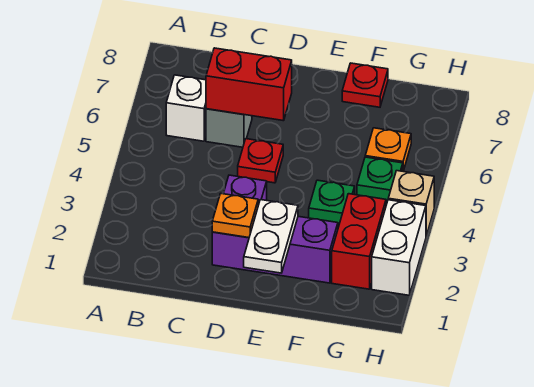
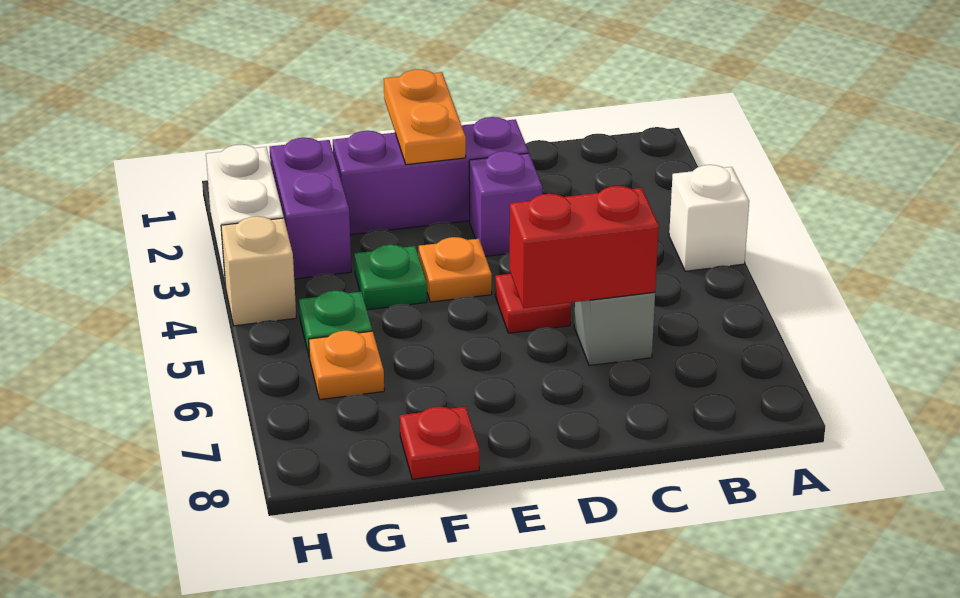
white brick B6 level 1 -> white brick A4 level 1
orange plate D2 level 2 -> orange plate E4 level 1
white plate E1:E2 level 2 -> orange plate E1:E2 level 2
red brick G2:G3 level 1 -> purple brick G2:G3 level 1

